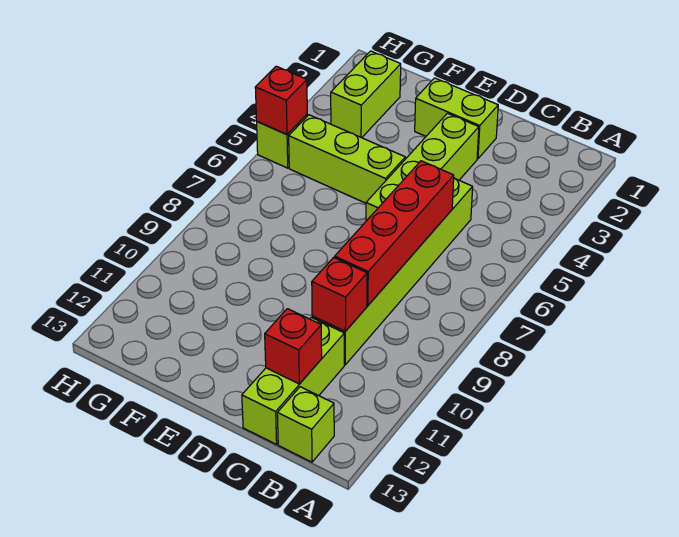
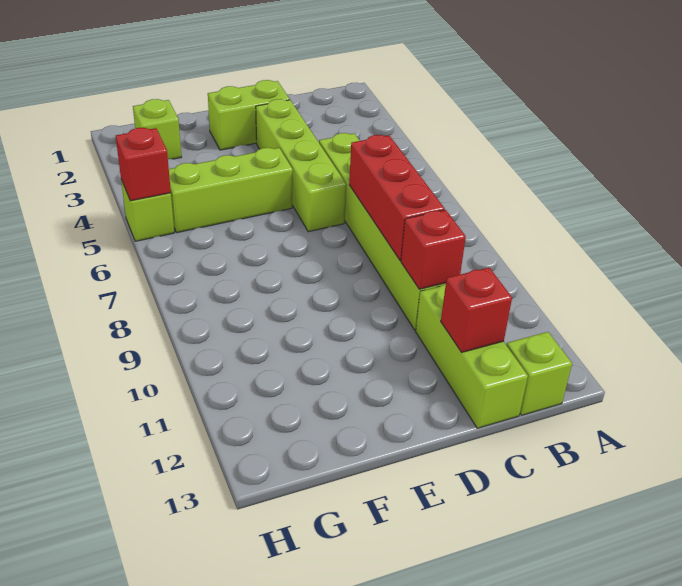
red brick C6:C9 level 2 -> red brick C7:C9 level 2
lime brick G2:G3 level 1 -> lime brick G2 level 1

